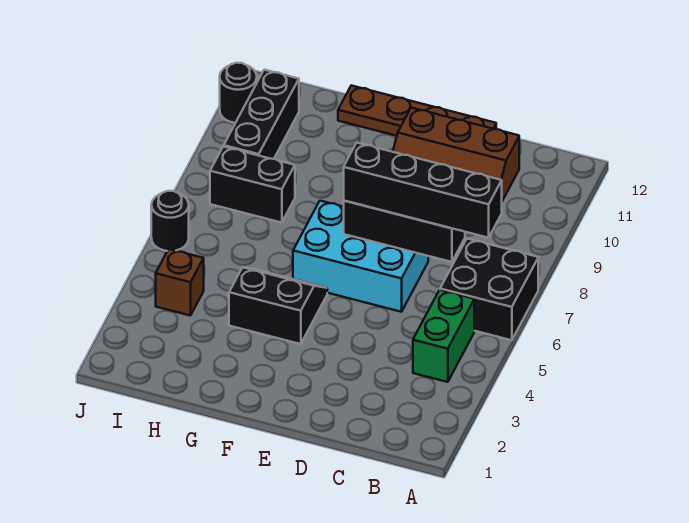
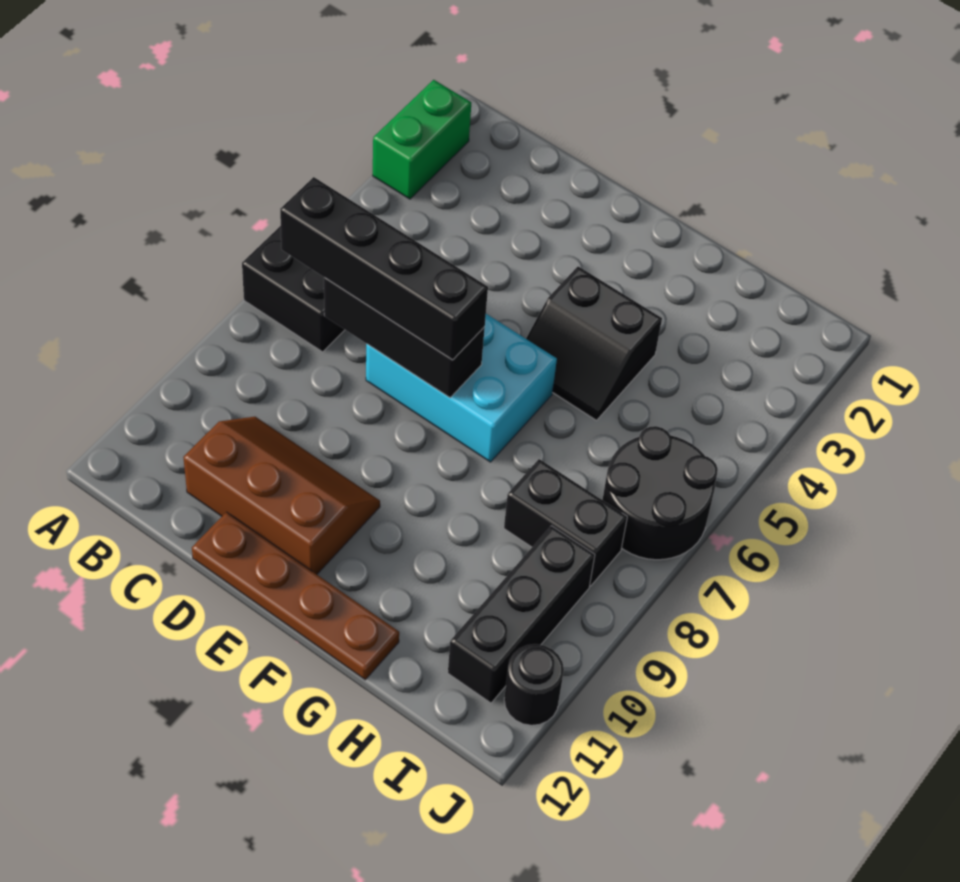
green brick B4:B5 level 1 -> green brick A2:A3 level 1
brown brick I4 level 1 -> none
black round brick J6 level 1 -> black round brick I6:J7 level 1

